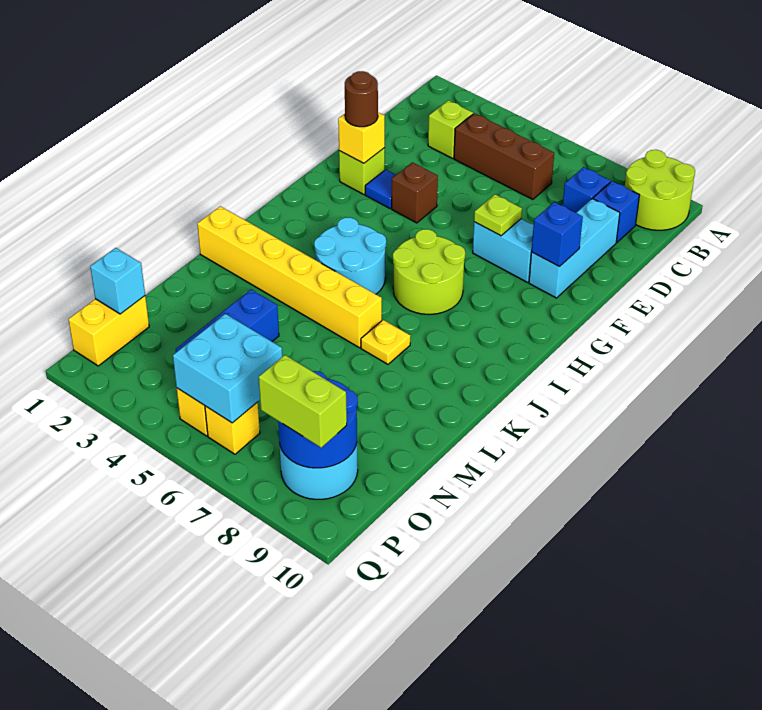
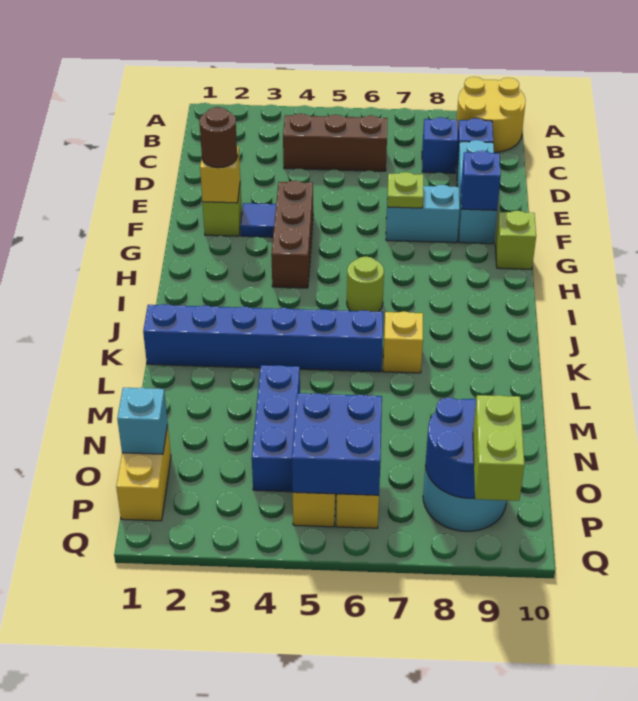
lime round brick A9:B10 level 1 -> yellow round brick A9:B10 level 1
lime brick C3 level 1 -> lime brick G10 level 1
brown brick F4 level 1 -> brown brick F4:H4 level 1
lime round brick H6:I7 level 1 -> lime round brick I6 level 1
cyan round brick I4:J5 level 1 -> none
yellow brick K1:K6 level 1 -> blue brick K1:K6 level 1
yellow plate K7 level 1 -> yellow brick K7 level 1
cyan brick O5:P6 level 2 -> blue brick O5:P6 level 2
lime brick P8:P9 level 3 -> lime brick P9:Q9 level 3

